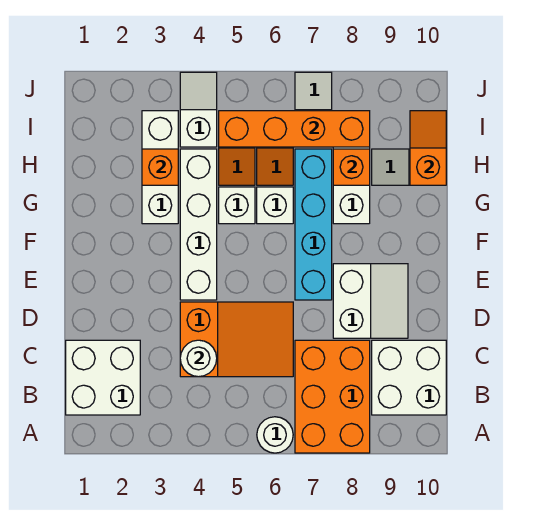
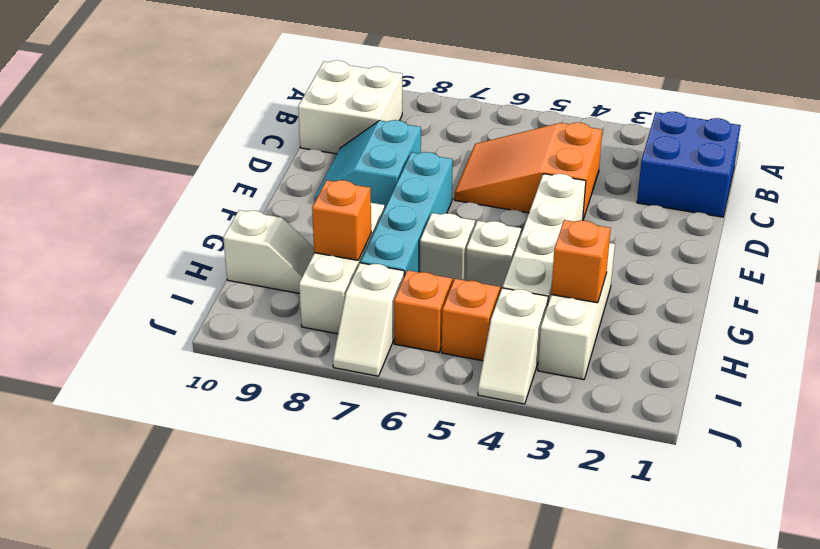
white round brick A6 level 1 -> none
orange brick A7:C8 level 1 -> none
white brick B1:C2 level 1 -> blue brick B1:C2 level 1
white round brick C4 level 2 -> none
white slope D8:E9 level 1 top 8 -> cyan slope D8:E9 level 1 top 8
orange slope H10:I10 level 2 top H -> none
orange brick I5:I8 level 2 -> none

